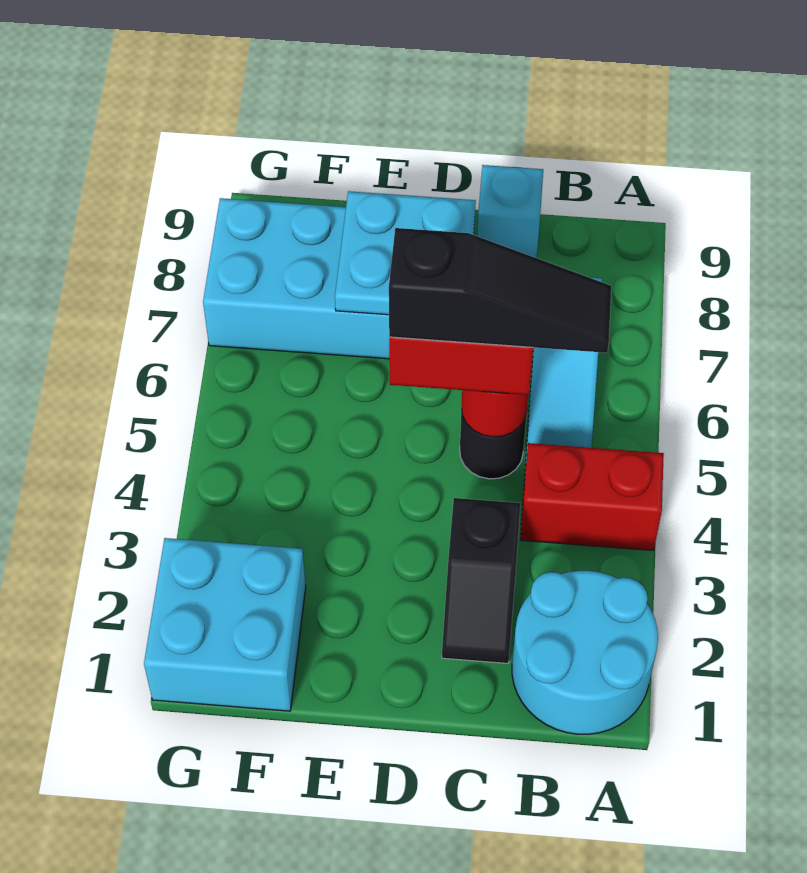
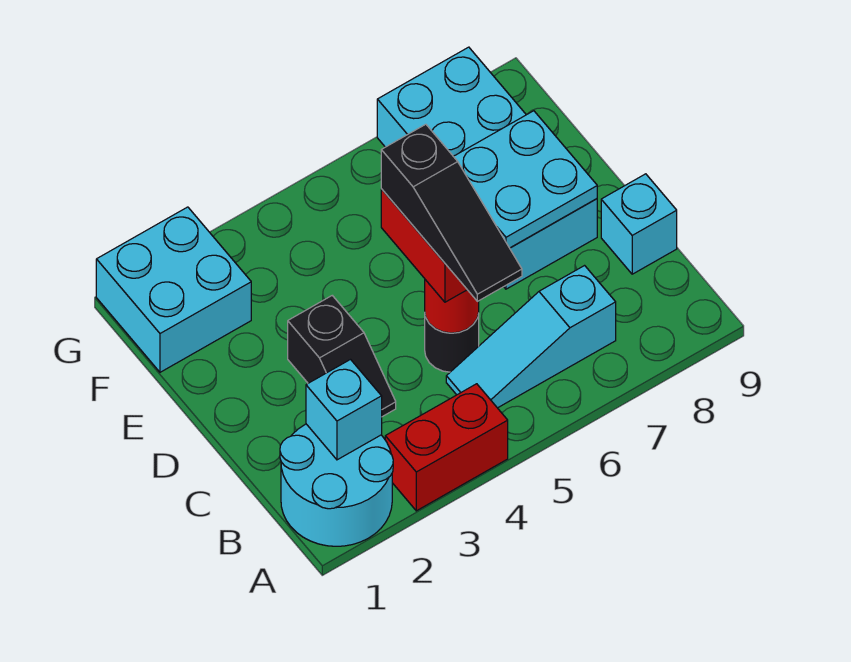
red brick A4:B4 level 1 -> red brick A3:A4 level 1
none -> cyan brick B2 level 2
black slope C2:C3 level 1 top 3 -> black slope C3:D3 level 1 top D

